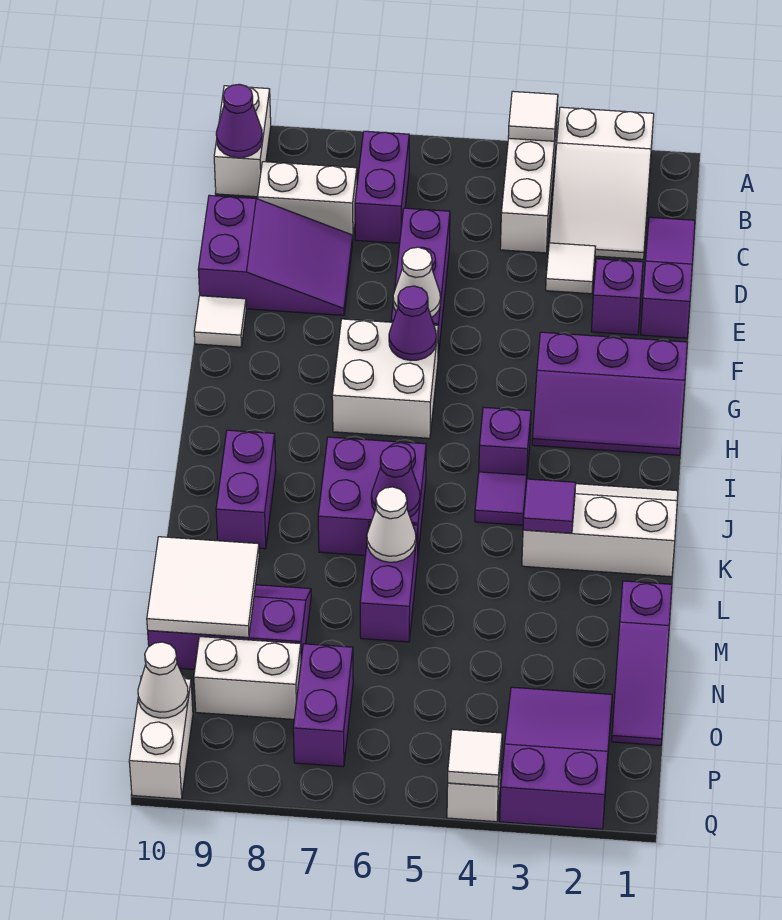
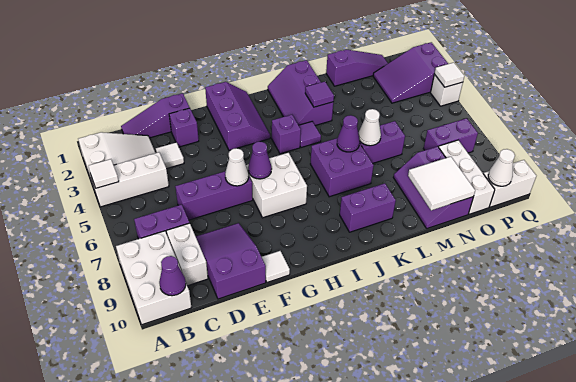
white brick A10:B10 level 1 -> white brick A8:B10 level 1
white slope J1:K3 level 1 top K -> purple slope J1:K3 level 1 top K
white brick O8:O9 level 1 -> white brick O8:O10 level 1

